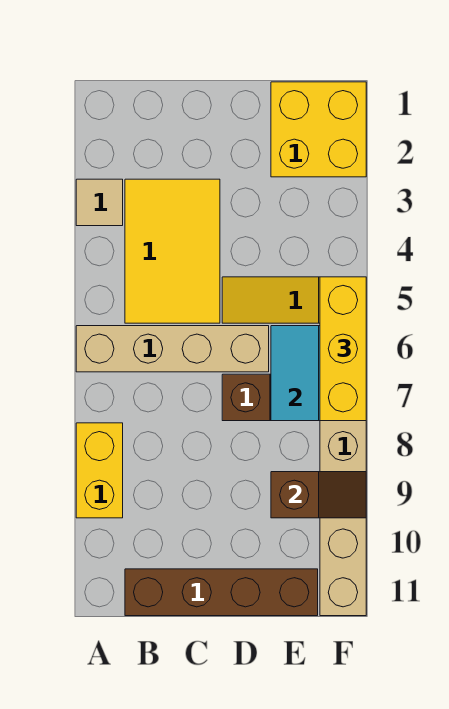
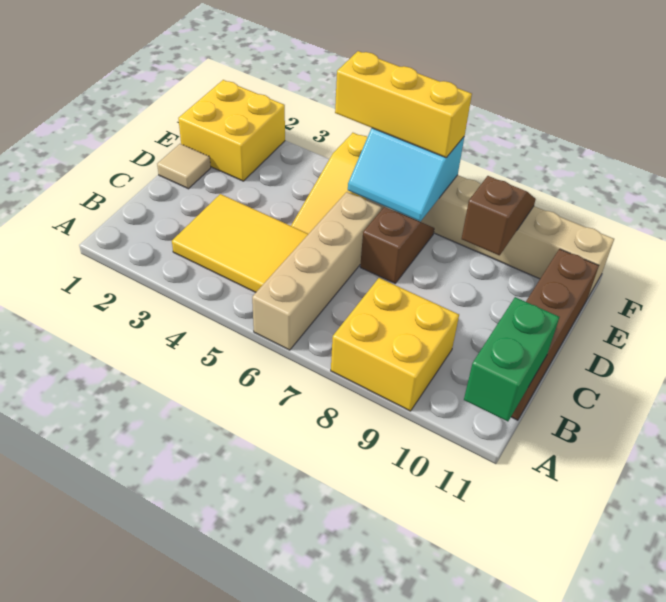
tan tile A3 level 1 -> tan tile D1 level 1
yellow brick A8:A9 level 1 -> yellow brick A8:B9 level 1
none -> green brick A11:B11 level 2

